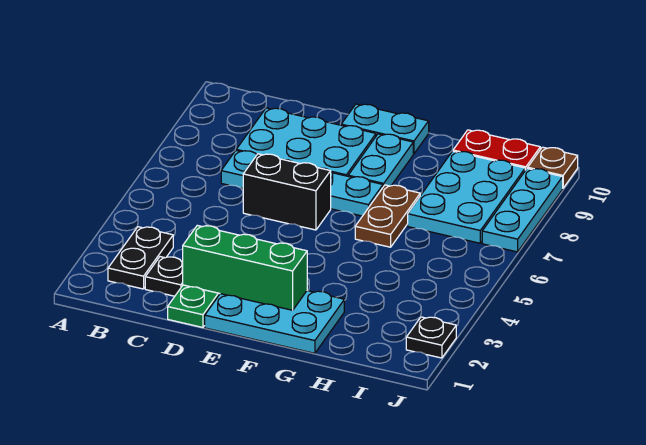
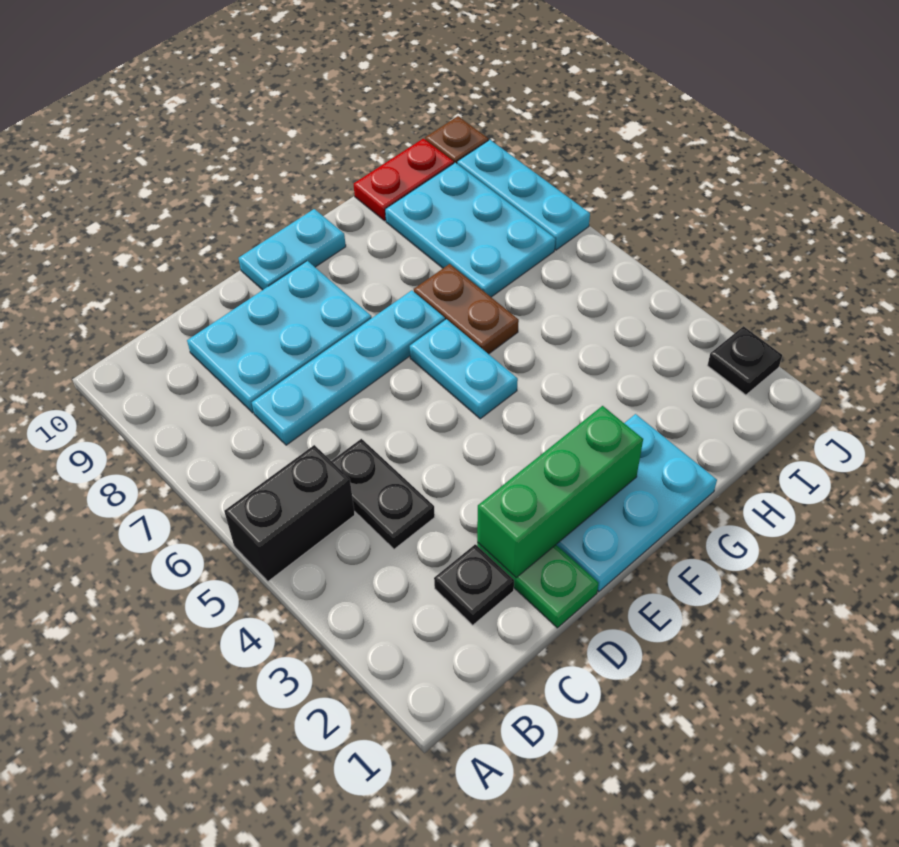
black plate B2:B3 level 1 -> black plate C4:C5 level 1
black brick D6:E6 level 1 -> black brick A5:B5 level 1
cyan plate F8:F9 level 1 -> cyan plate F5:F6 level 1

